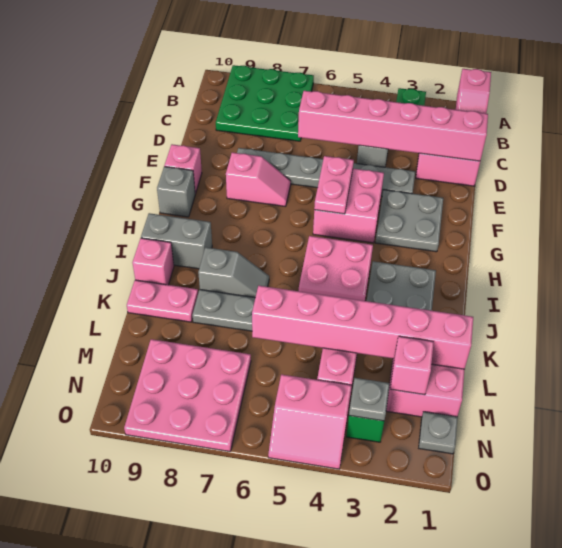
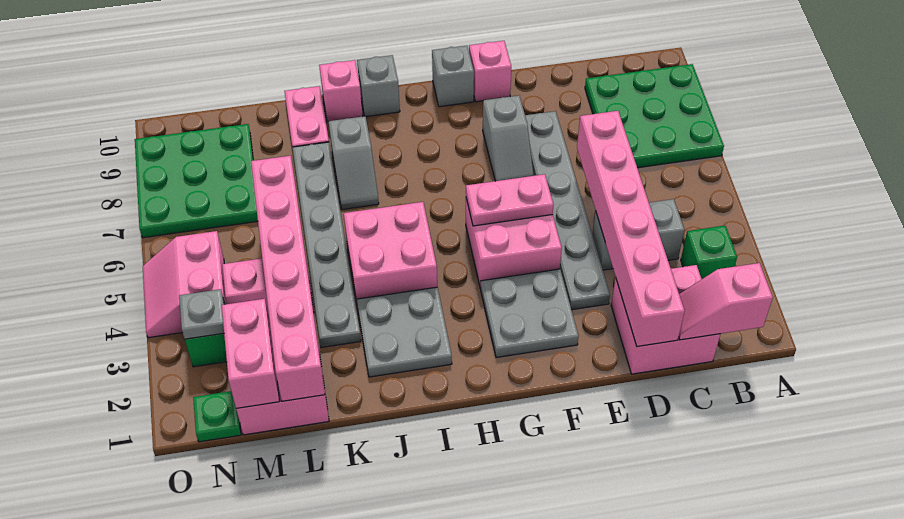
pink slope F7:F8 level 1 top 8 -> grey slope F7:F8 level 1 top 8
grey brick I9:I10 level 1 -> grey brick I10 level 1
pink brick M2 level 2 -> pink brick M1:M2 level 2
pink plate M7:O9 level 1 -> green plate M7:O9 level 1
grey plate N1 level 1 -> green plate N1 level 1

